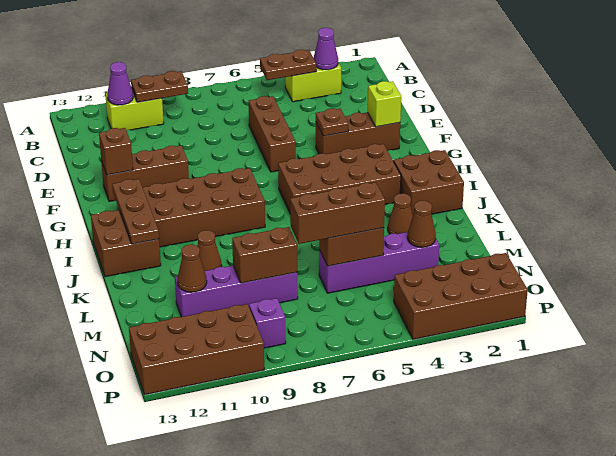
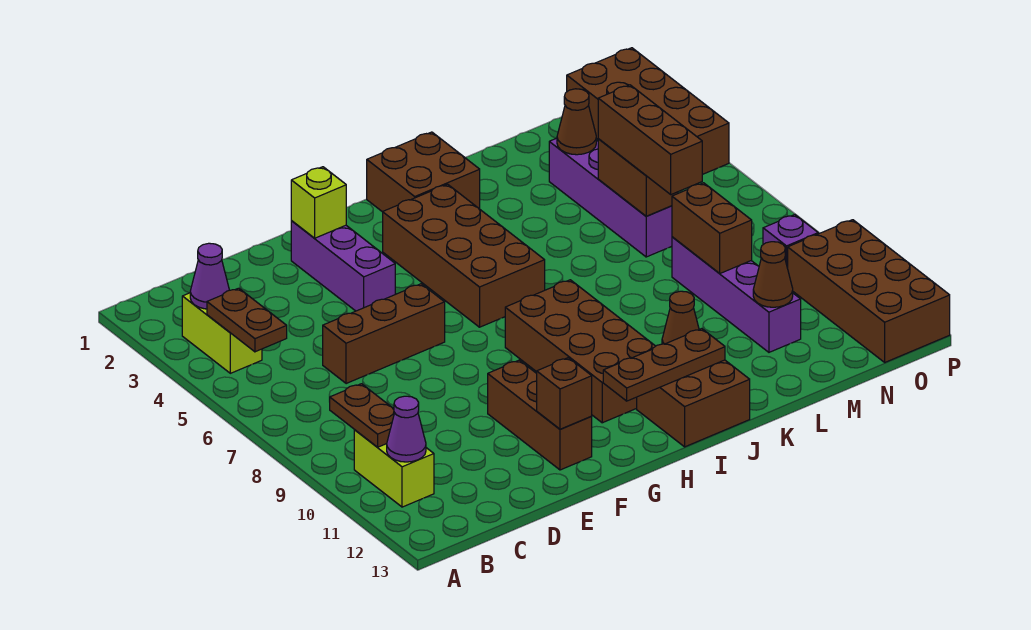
brown brick F2:F4 level 1 -> purple brick F2:F4 level 1
brown plate F4 level 2 -> none
brown cone K3 level 1 -> none

